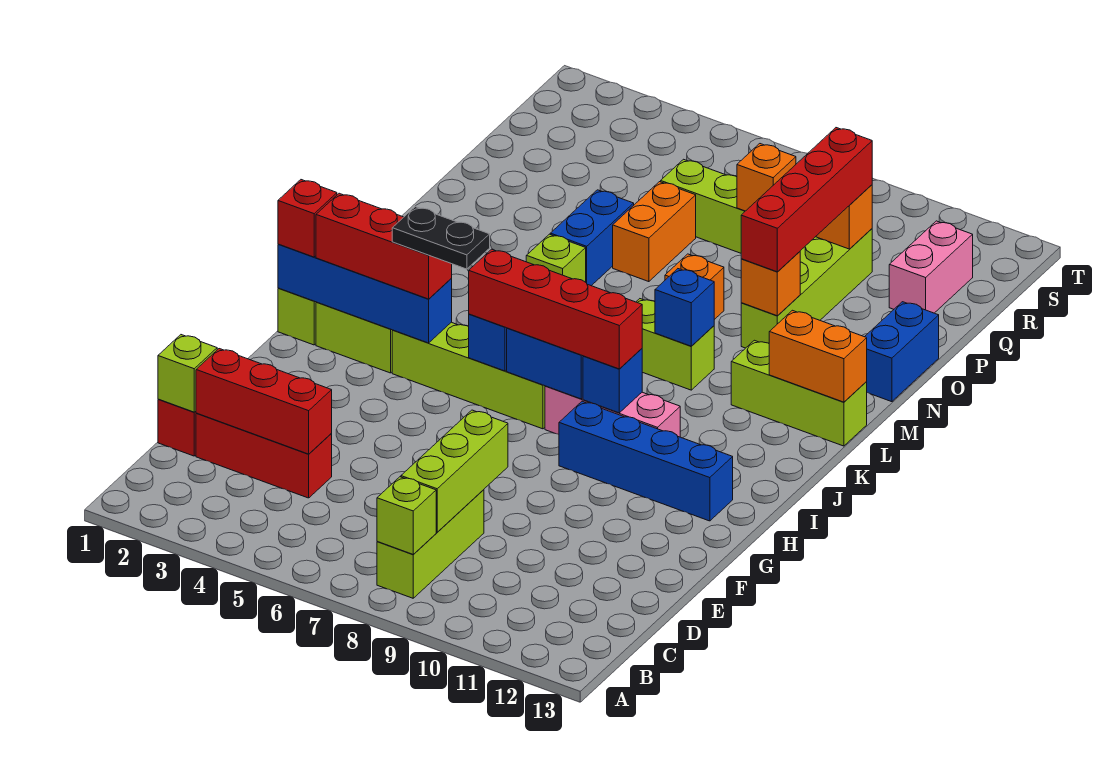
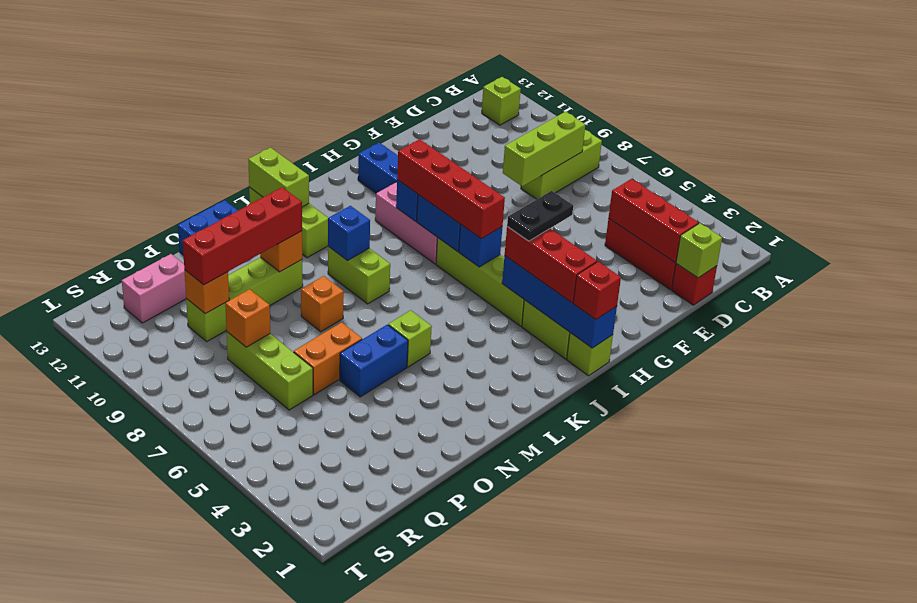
lime brick B8 level 2 -> lime brick B12 level 1
black plate I4:I5 level 4 -> black plate H4:I4 level 4
orange brick L12:L13 level 2 -> lime brick L12:L13 level 2

